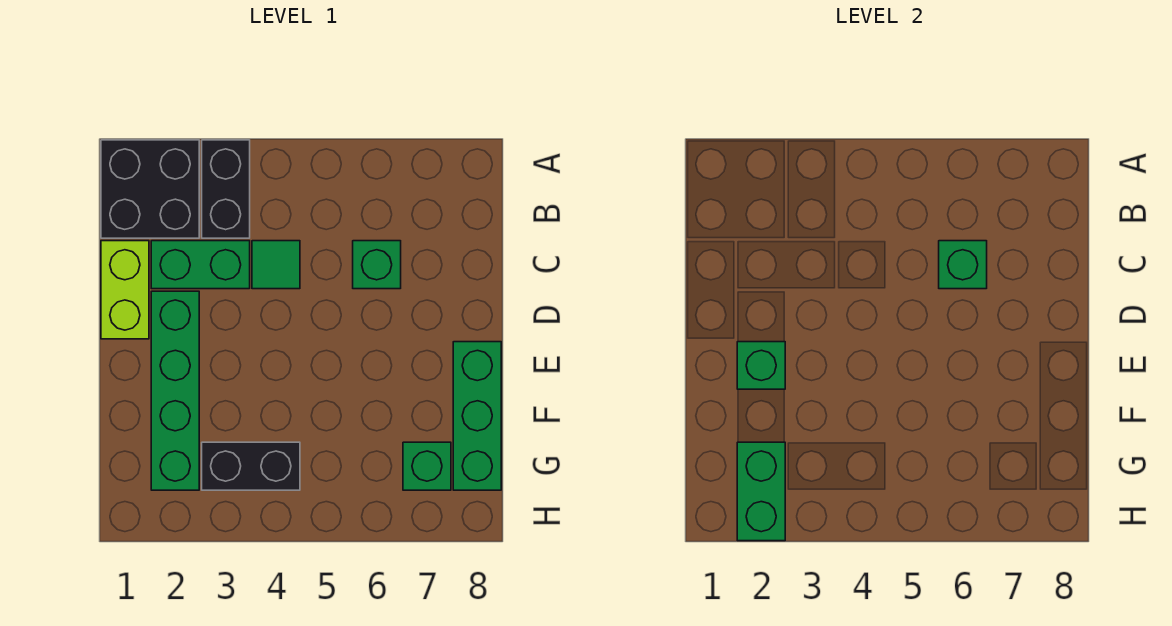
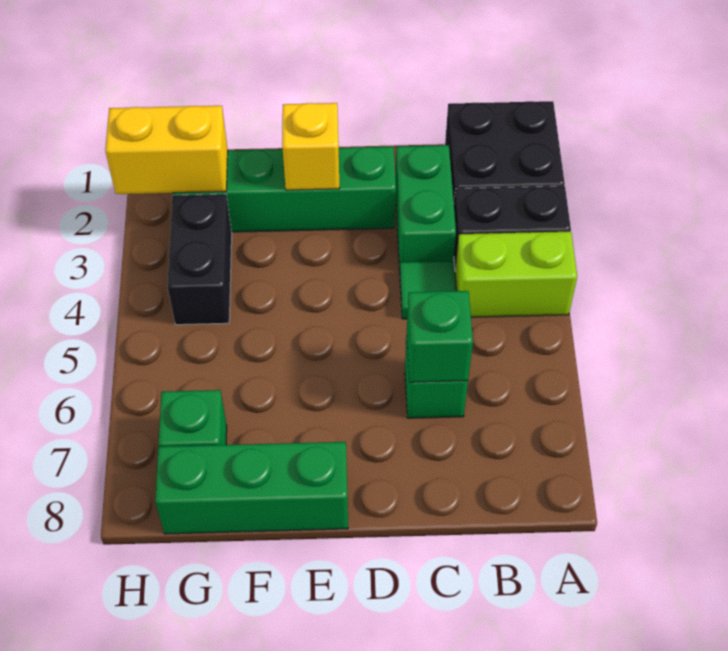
lime brick C1:D1 level 1 -> lime brick A4:B4 level 1
green brick E2 level 2 -> yellow brick E2 level 2
green brick G2:H2 level 2 -> yellow brick G2:H2 level 2

